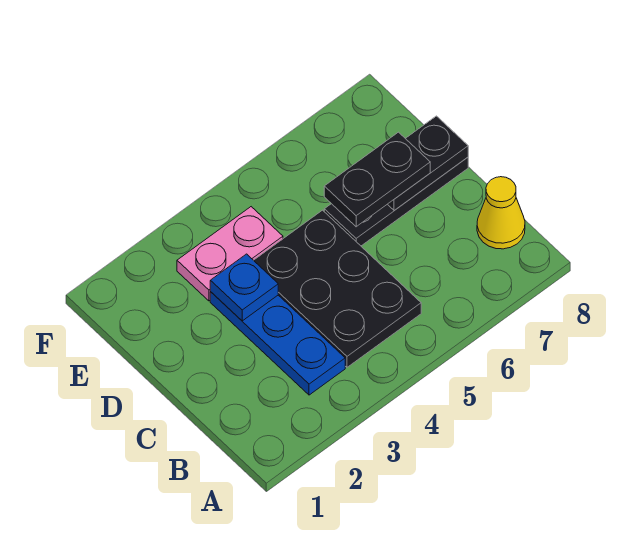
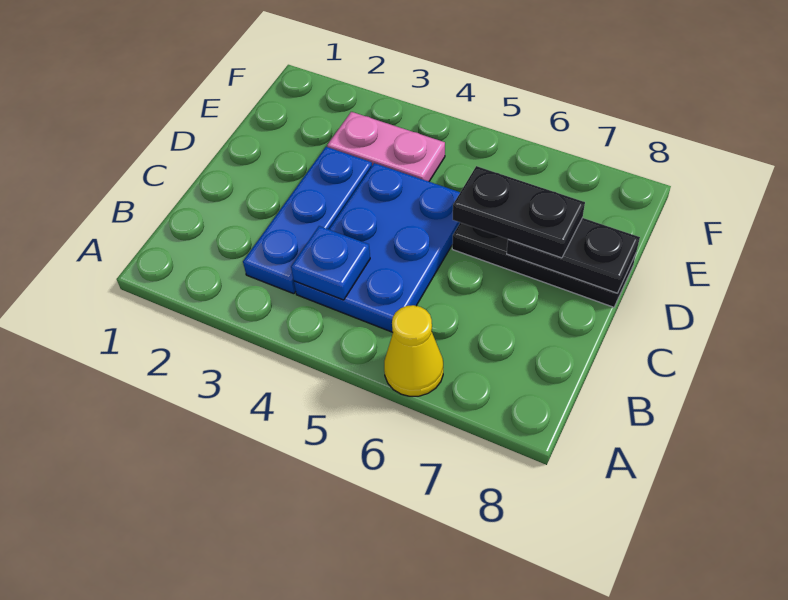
black plate B4:D5 level 1 -> blue plate B4:D5 level 1
yellow cone B8 level 1 -> yellow cone A6 level 1
blue plate D3 level 2 -> blue plate B4 level 2

